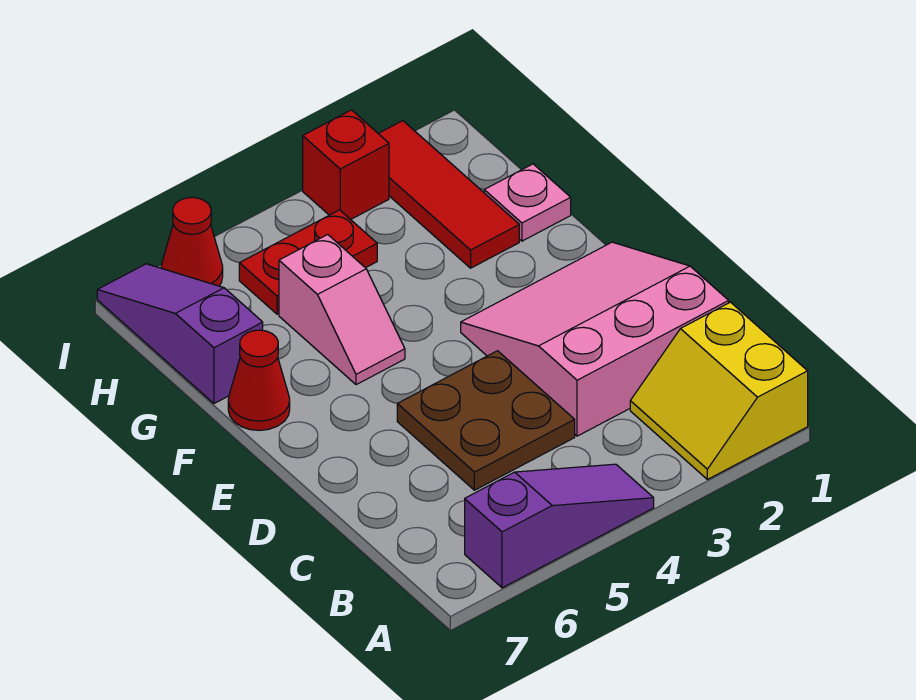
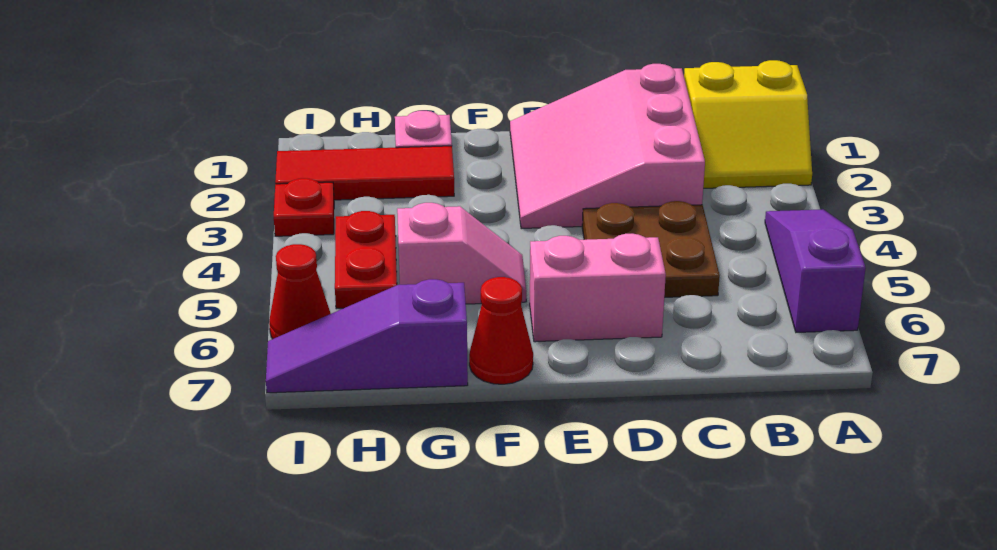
none -> pink brick D6:E6 level 1
red brick I3 level 1 -> red plate I3 level 1

